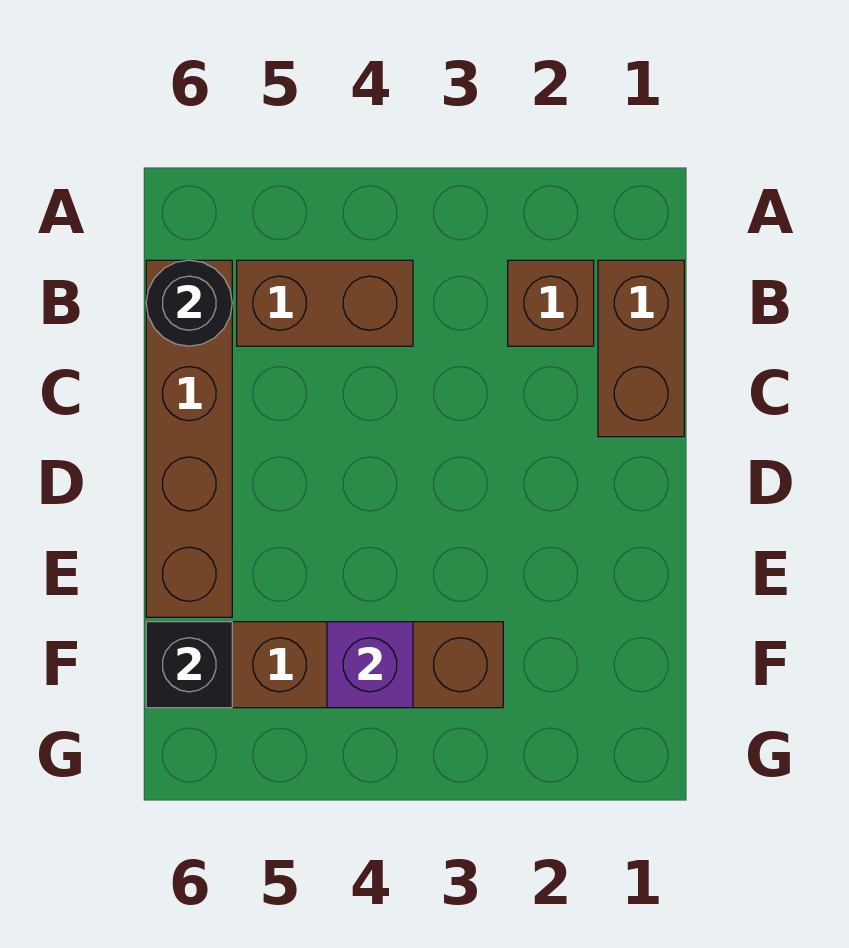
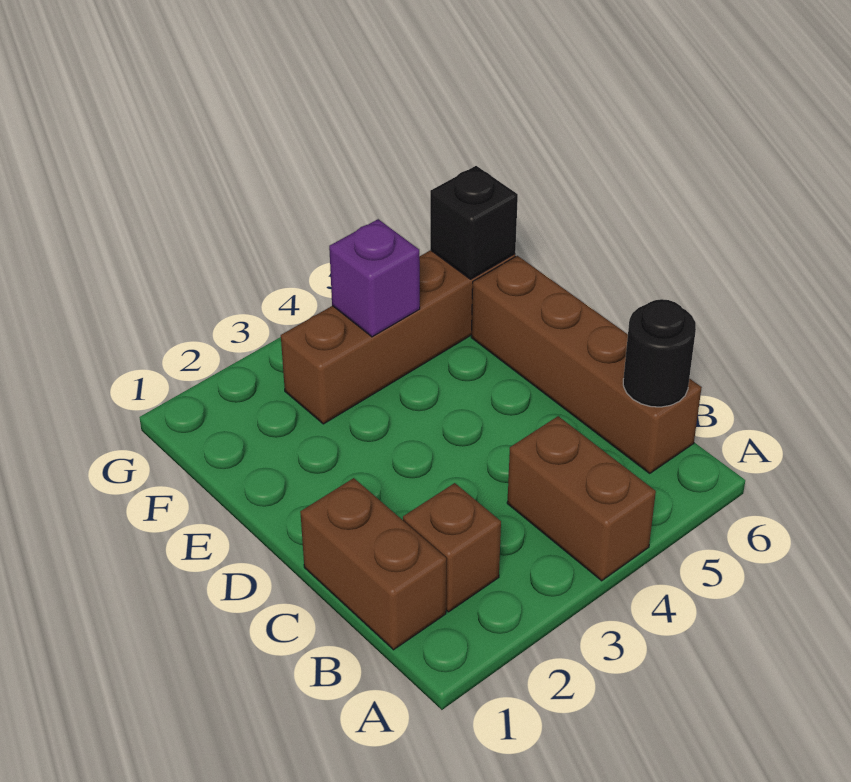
brown brick B4:B5 level 1 -> brown brick A4:B4 level 1

